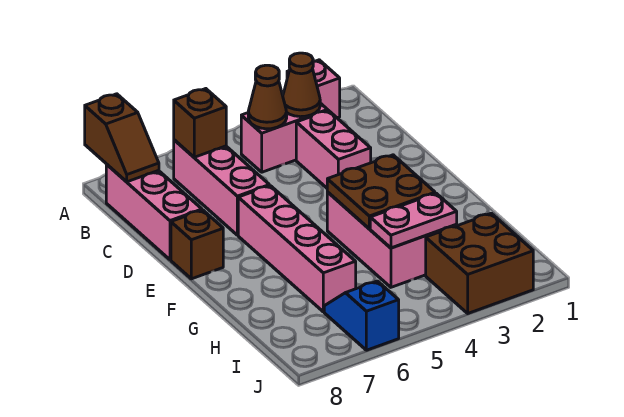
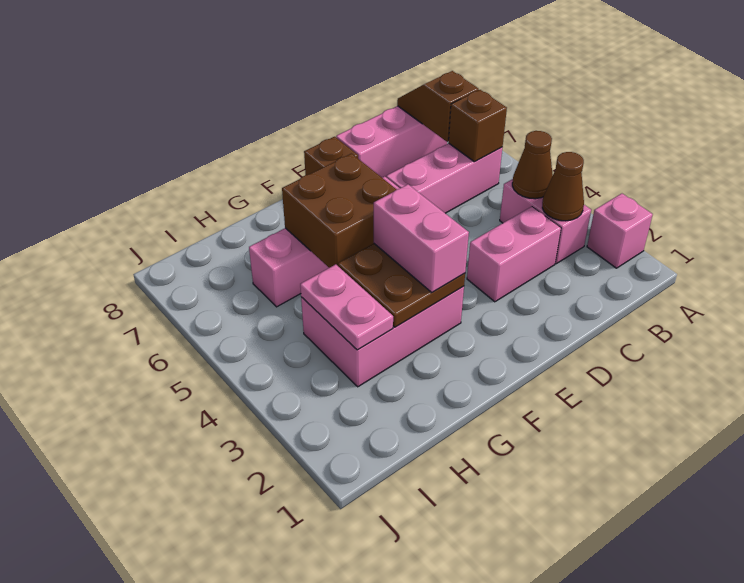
brown slope A8:B8 level 2 top A -> brown slope B7:B8 level 2 top 7
none -> pink brick F3:F4 level 3
brown brick I2:J3 level 1 -> brown brick F5:G6 level 2
blue slope I6:J6 level 1 top J -> none

